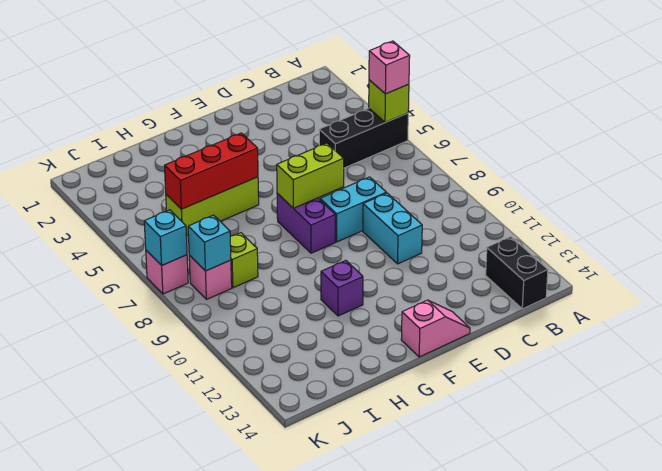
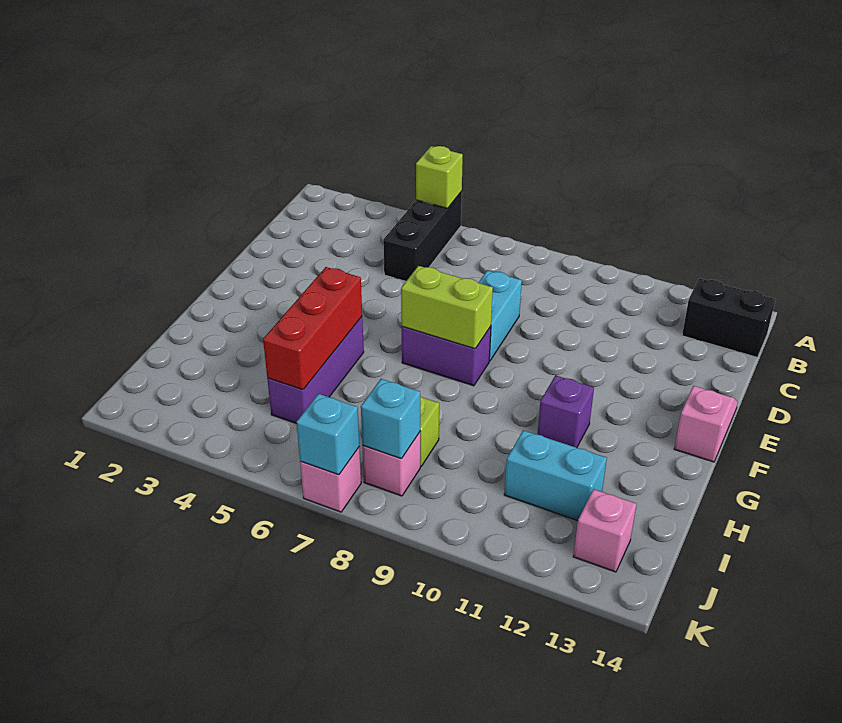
pink brick A5 level 3 -> pink brick J13 level 1
cyan brick D9:D10 level 1 -> cyan brick I11:I12 level 1
lime brick E7:F7 level 2 -> lime brick F7:F8 level 2
lime brick G5:I5 level 1 -> purple brick G5:I5 level 1

